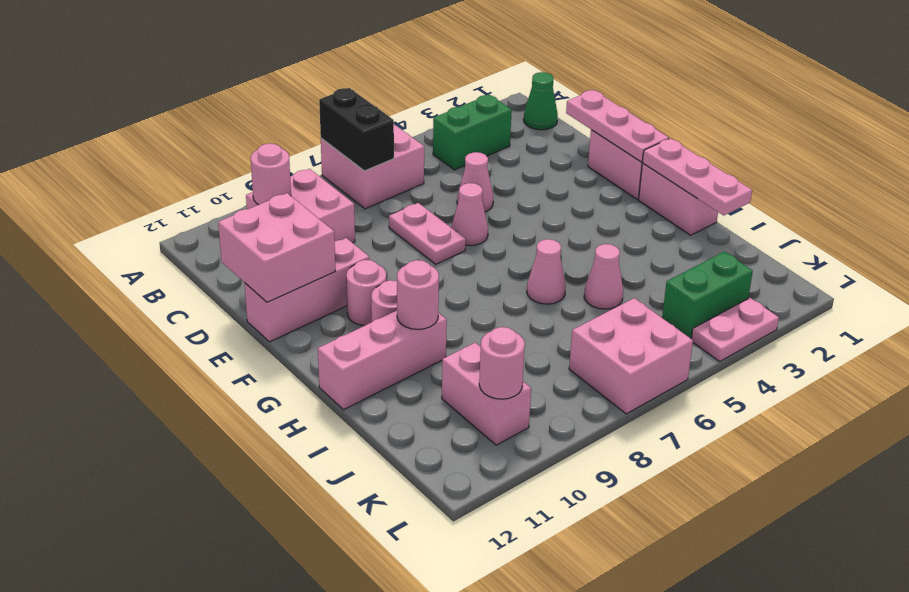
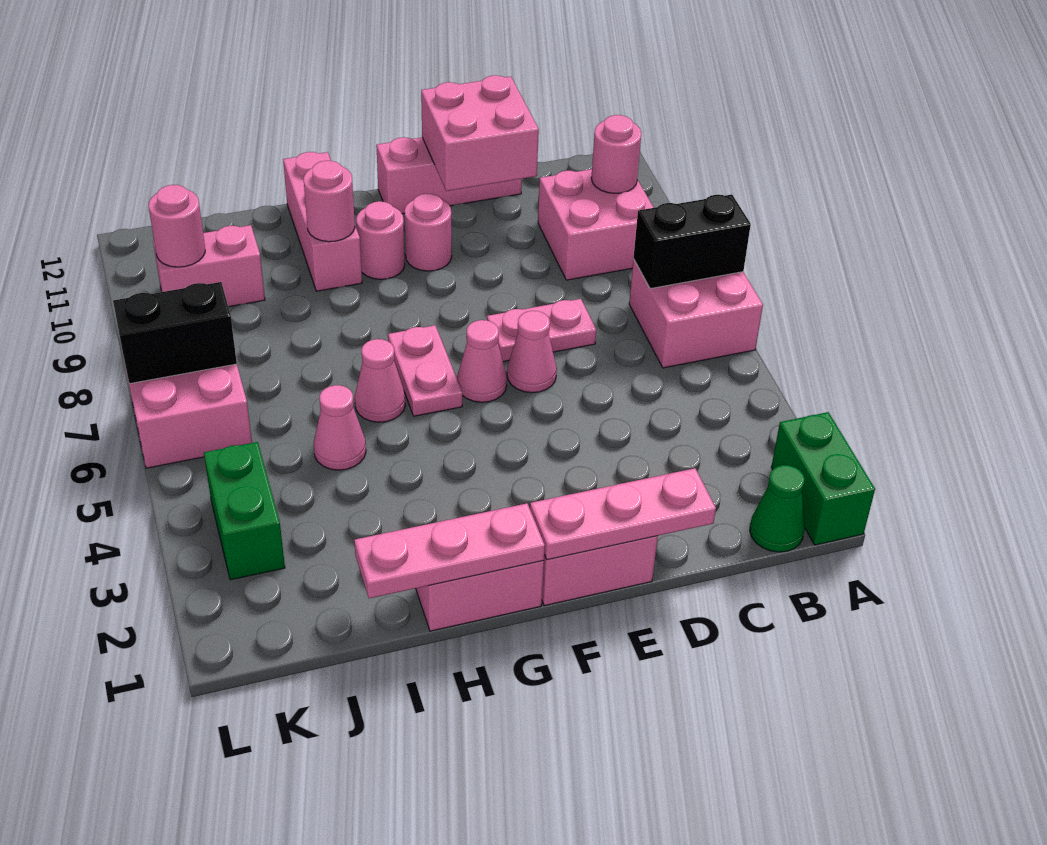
green brick B3:B4 level 1 -> green brick A1:A2 level 1
pink cone D5 level 1 -> pink cone F6 level 1
pink brick E10:E12 level 1 -> pink brick D12:F12 level 1
none -> black brick K7:L7 level 2
pink plate L3:L4 level 1 -> pink plate G6:G7 level 1

